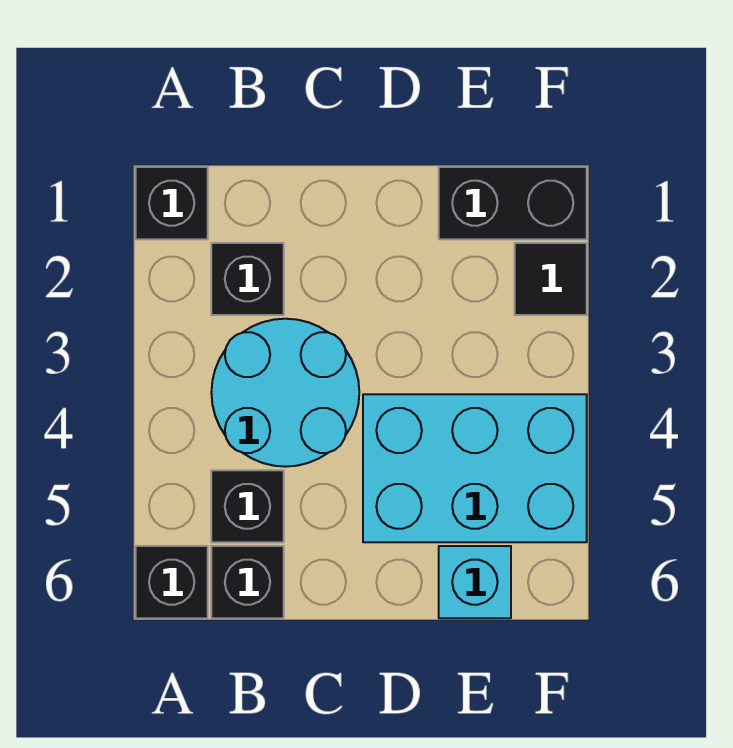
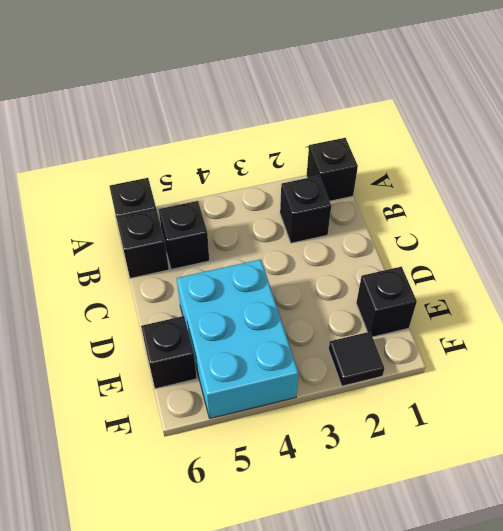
cyan round brick B3:C4 level 1 -> none
black brick E1:F1 level 1 -> black brick E1 level 1
cyan brick E6 level 1 -> black brick E6 level 1

